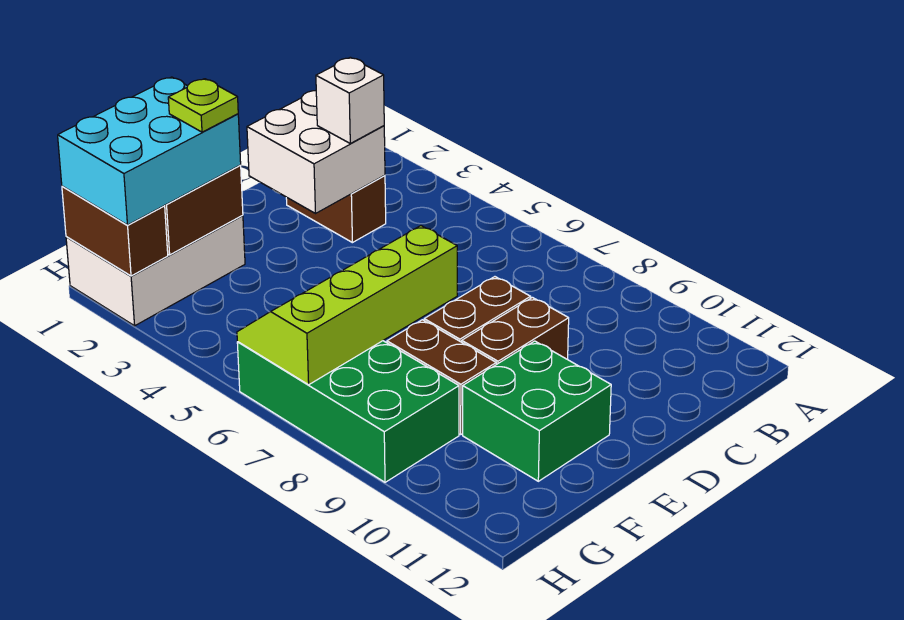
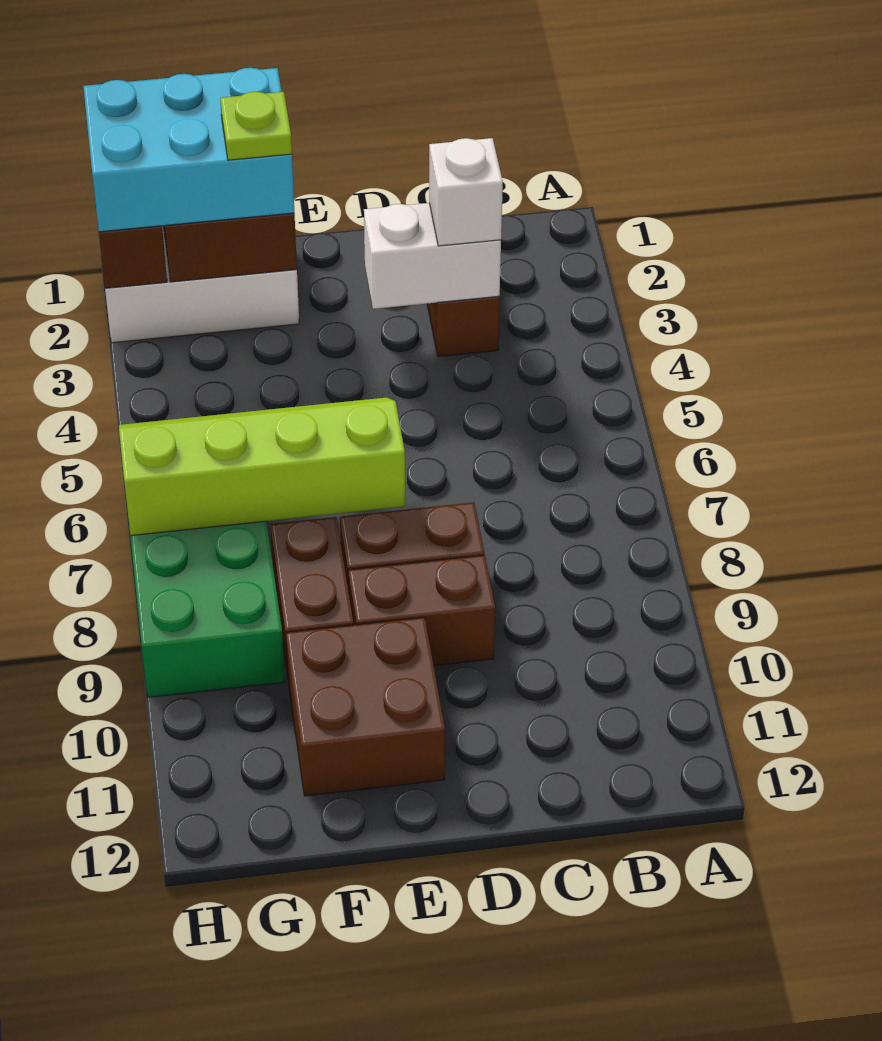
white brick C2:D3 level 2 -> white brick C3:D3 level 2
green brick E10:F11 level 1 -> brown brick E10:F11 level 1

